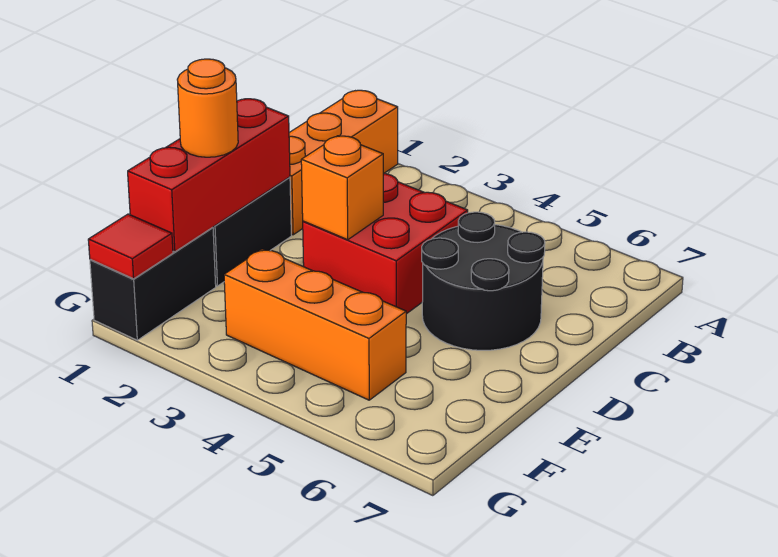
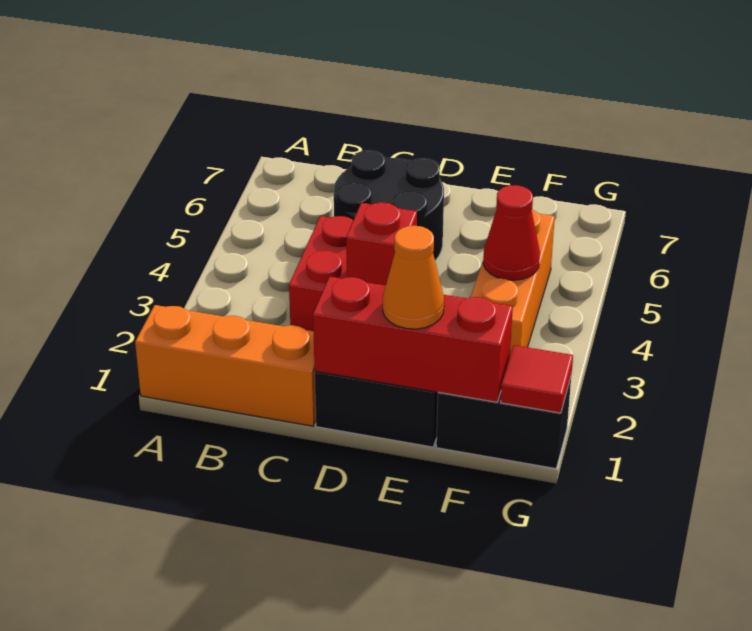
orange brick D3 level 2 -> red brick D3 level 2
orange round brick E1 level 3 -> orange cone E1 level 3
none -> red cone F4 level 2

